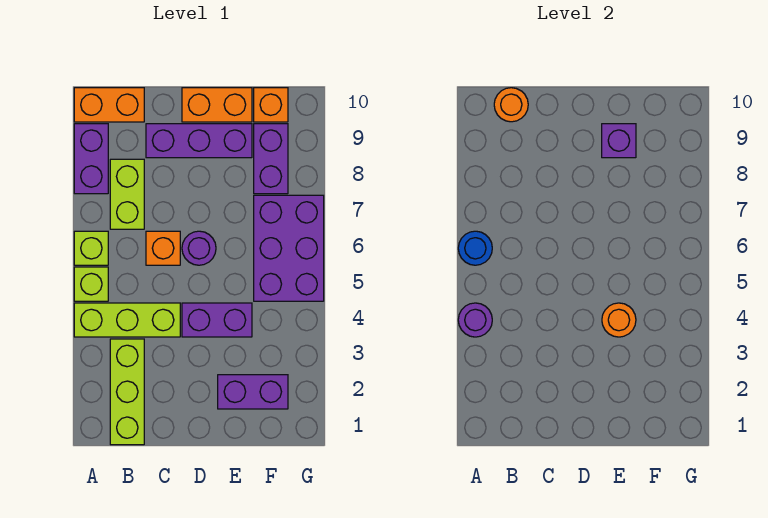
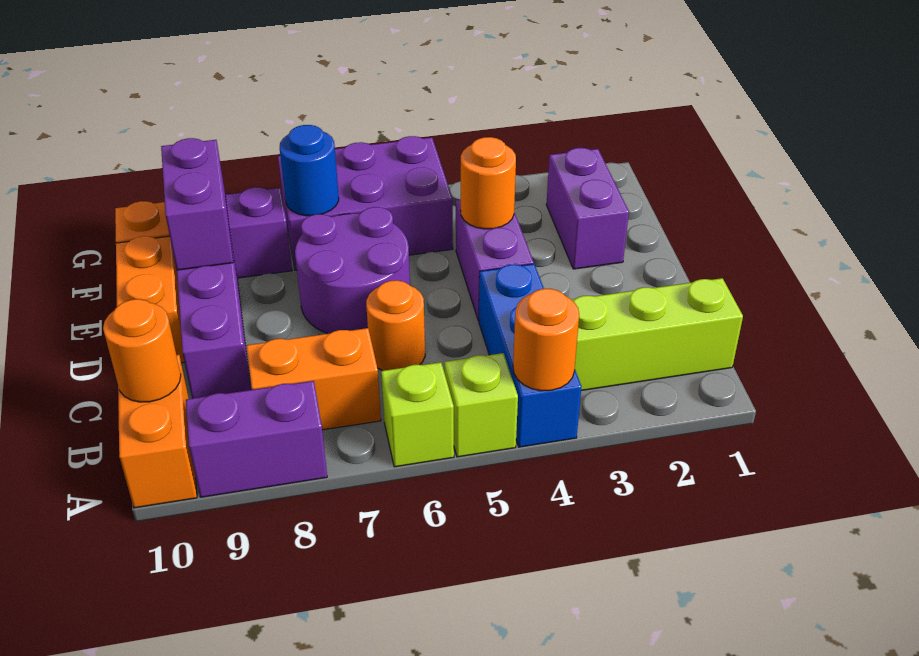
lime brick A4:C4 level 1 -> blue brick A4:C4 level 1
purple round brick A4 level 2 -> orange round brick A4 level 2
blue round brick A6 level 2 -> blue round brick F7 level 2
lime brick B7:B8 level 1 -> orange brick B7:B8 level 1
orange brick C6 level 1 -> orange round brick C6 level 1
purple round brick D6 level 1 -> purple round brick D6:E7 level 1
purple brick E9 level 2 -> purple brick E9:F9 level 2

